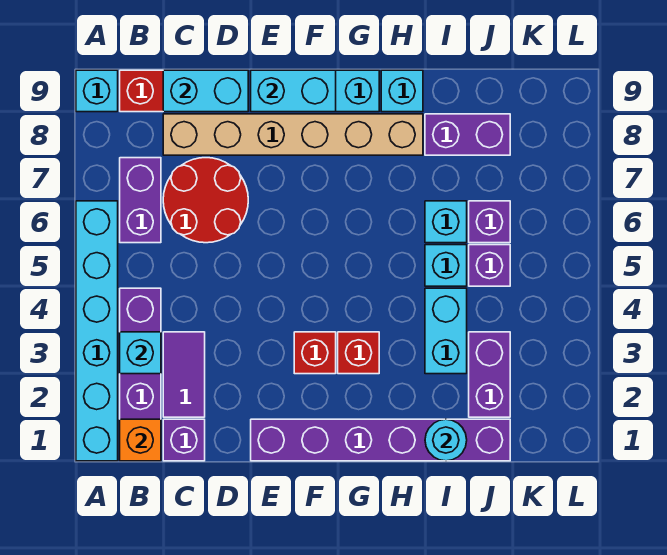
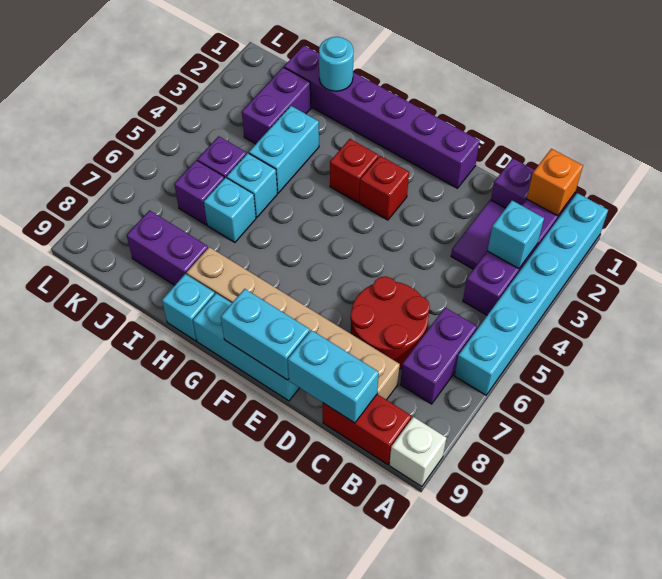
cyan brick A9 level 1 -> white brick A9 level 1

